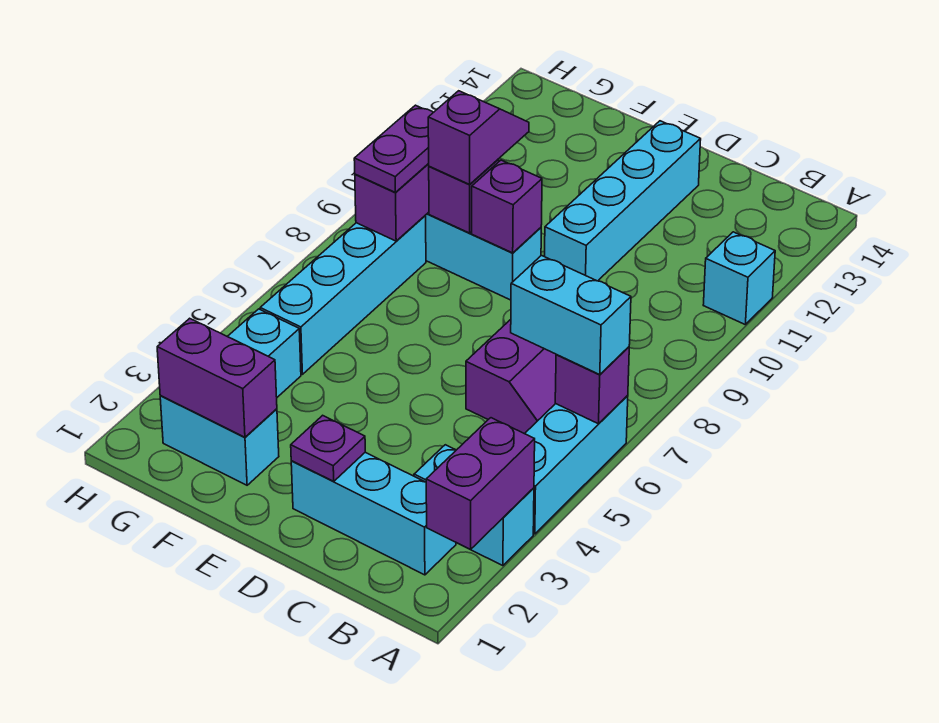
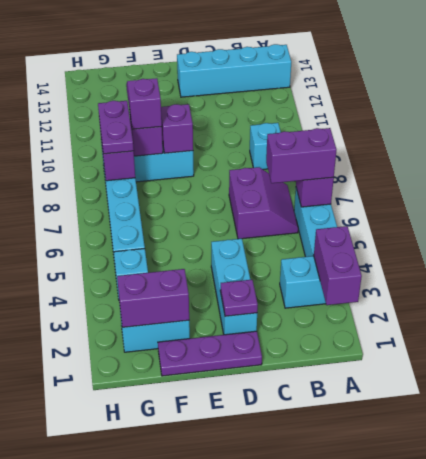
cyan brick A6:B6 level 3 -> purple brick A6:B6 level 3
cyan brick A11 level 1 -> cyan brick B9 level 1
cyan brick B2:D2 level 1 -> cyan brick D2:D4 level 1
none -> purple plate D1:F1 level 1
cyan brick D10:D13 level 1 -> cyan brick A13:D13 level 1

